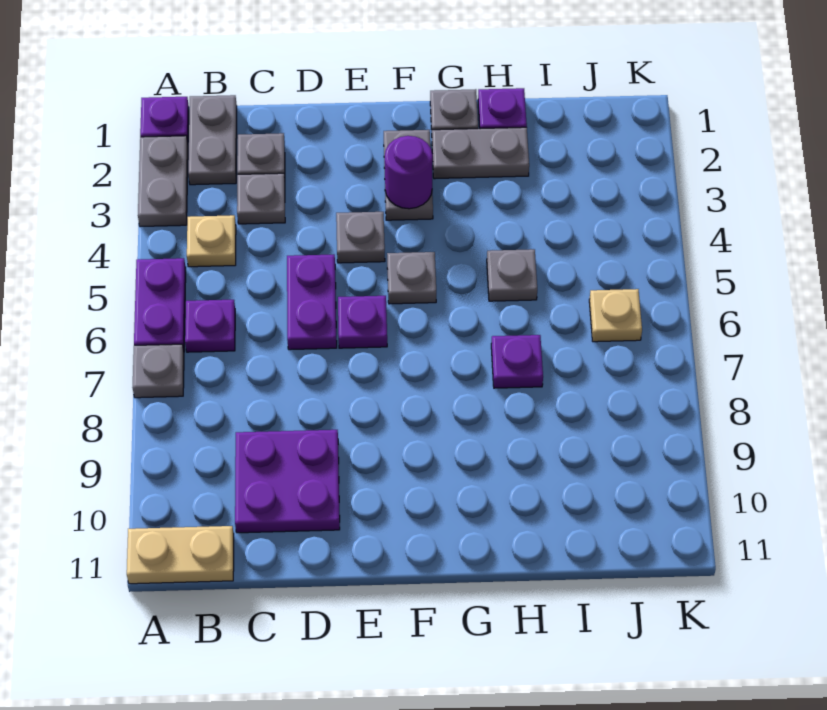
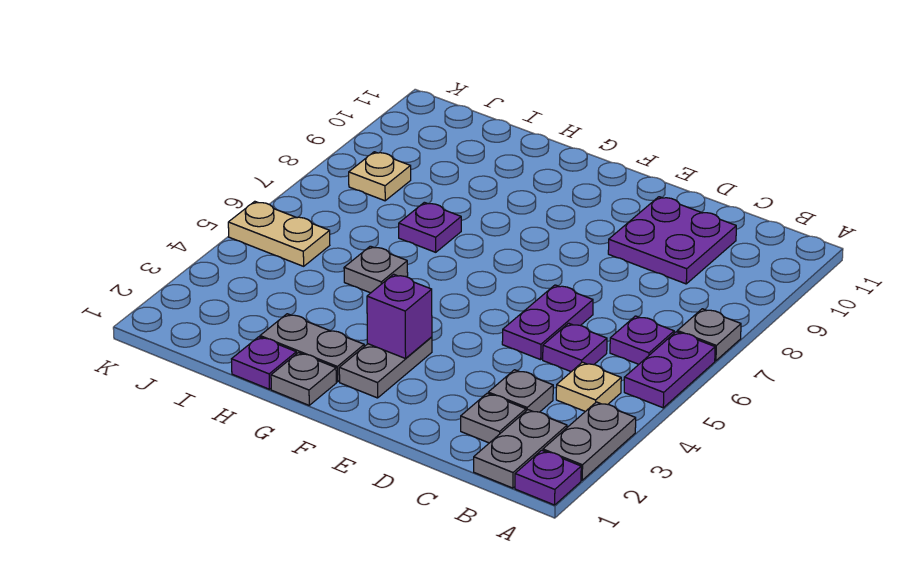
tan plate A11:B11 level 1 -> tan plate J5:K5 level 1
grey plate E4 level 1 -> none
purple plate E6 level 1 -> purple plate C5 level 1
purple round brick F3 level 2 -> purple brick F3 level 2
grey plate F5 level 1 -> none
tan plate J6 level 1 -> tan plate J8 level 1

